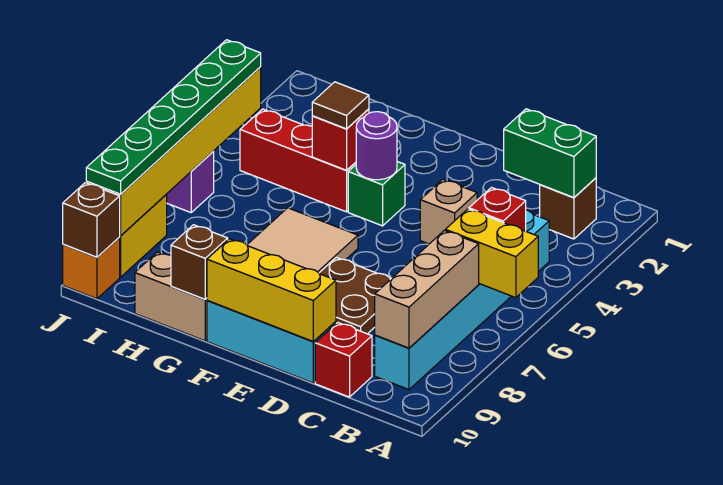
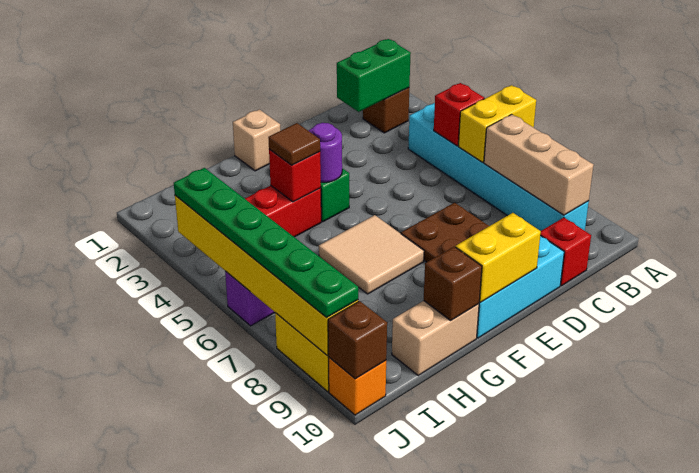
tan brick D4 level 1 -> tan brick F1 level 1
yellow brick D10:F10 level 2 -> yellow brick E10:F10 level 2

